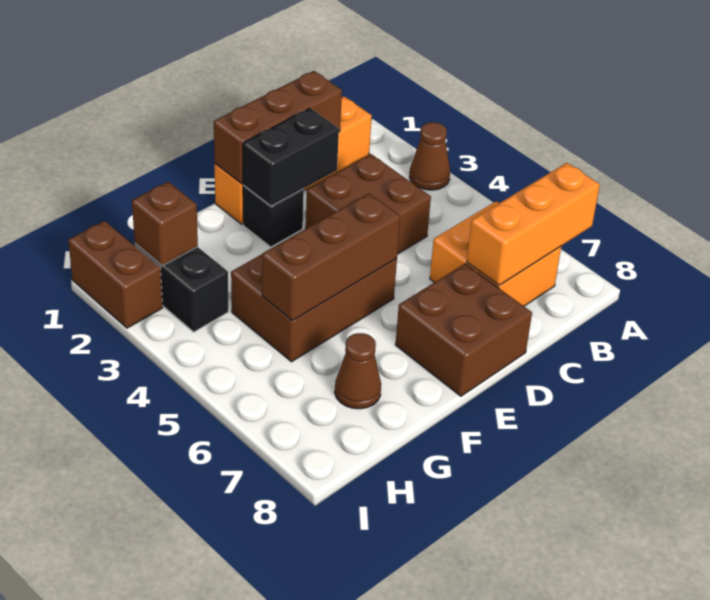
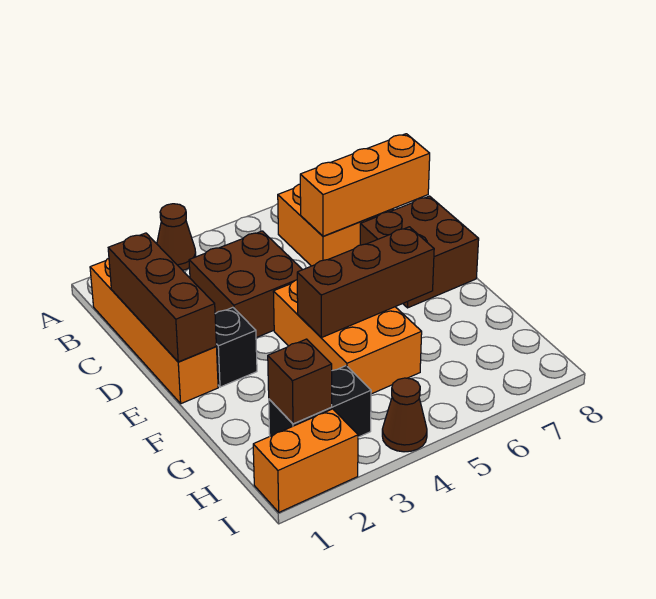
orange brick A7:C7 level 2 -> orange brick C6:C8 level 2
black brick D2:E2 level 2 -> none
brown brick E4:G5 level 1 -> orange brick E4:G5 level 1
brown brick E5:G5 level 2 -> brown brick F4:F6 level 2
brown cone G7 level 1 -> brown cone I4 level 1
brown brick I1:I2 level 1 -> orange brick I1:I2 level 1

